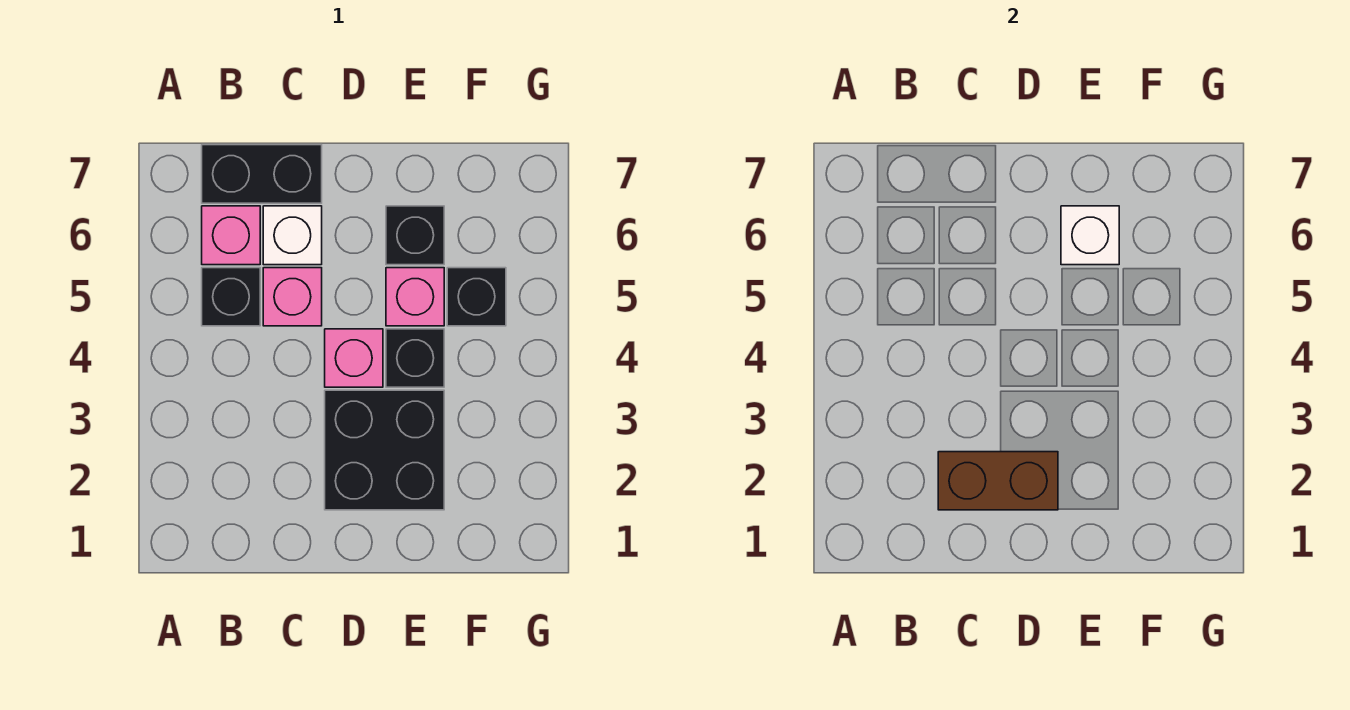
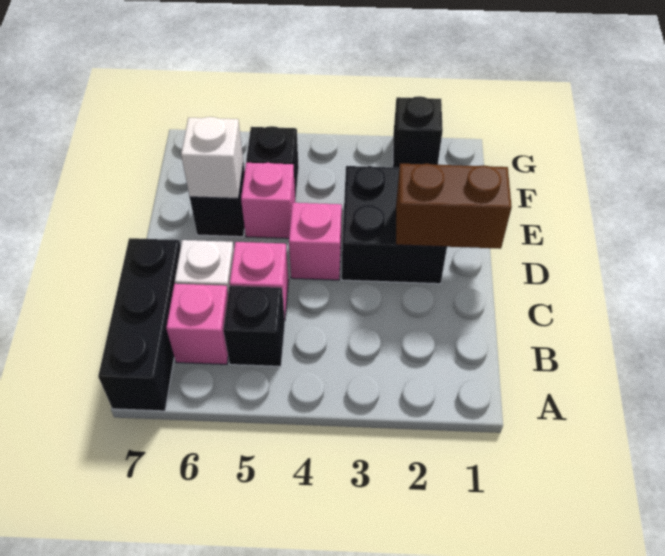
black brick B7:C7 level 1 -> black brick A7:C7 level 1
brown brick C2:D2 level 2 -> brown brick D1:D2 level 2
black brick E4 level 1 -> black brick G2 level 1

